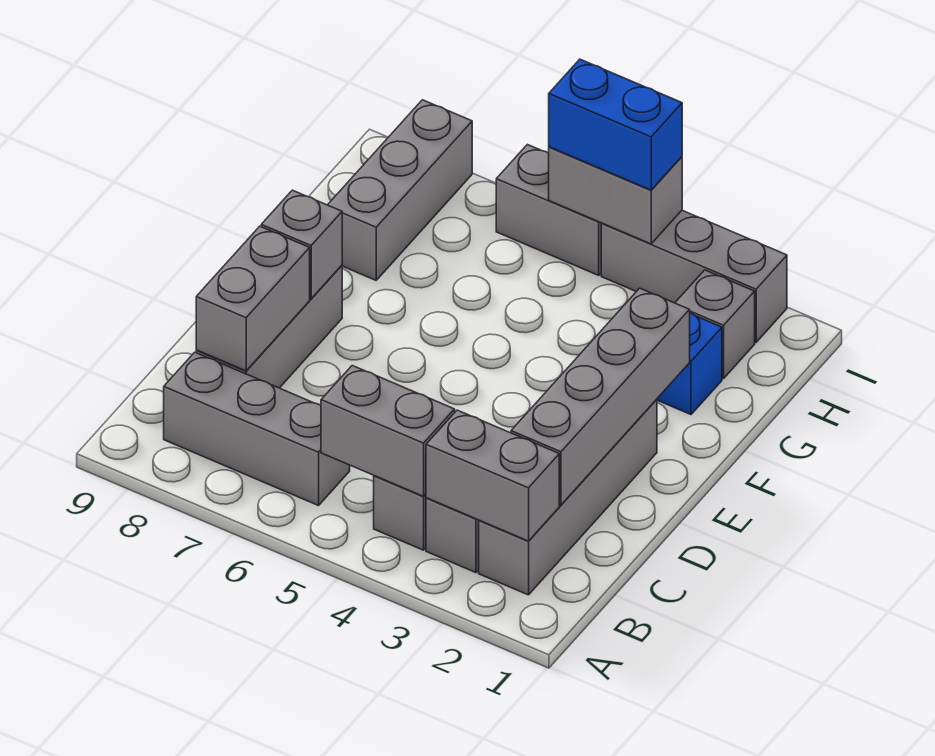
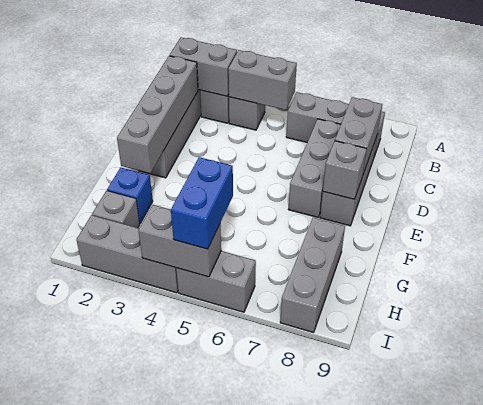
none -> grey brick C7:E7 level 1
blue brick I4:I5 level 3 -> blue brick H5:I5 level 3

